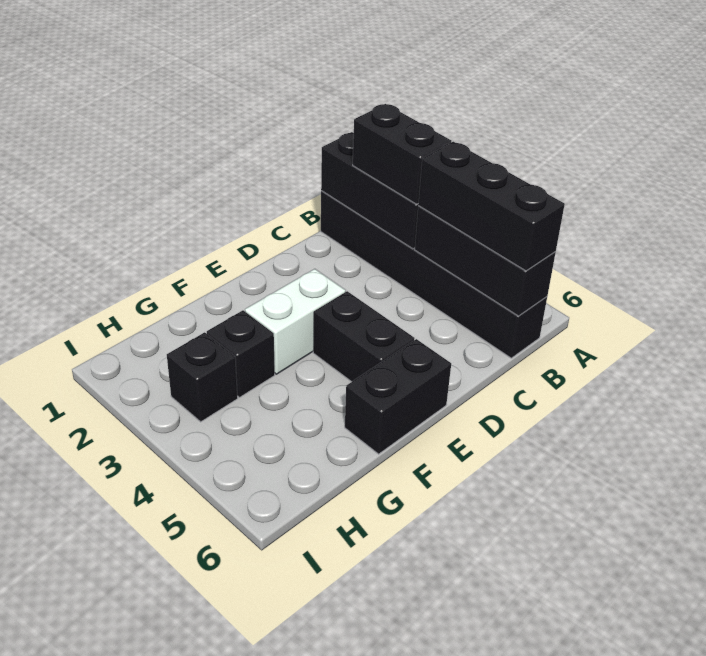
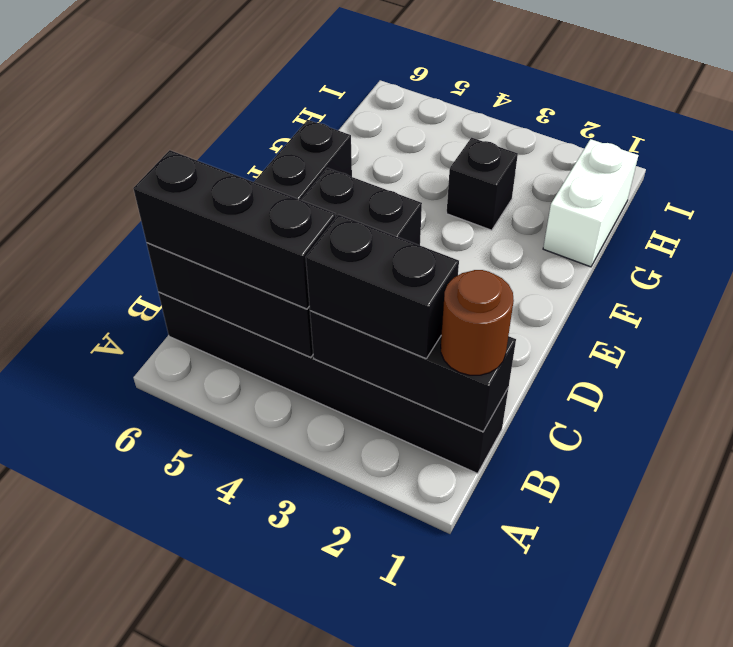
none -> brown round brick B1 level 3
white brick E3:F3 level 1 -> white brick G1:H1 level 1
black brick H3 level 1 -> none

